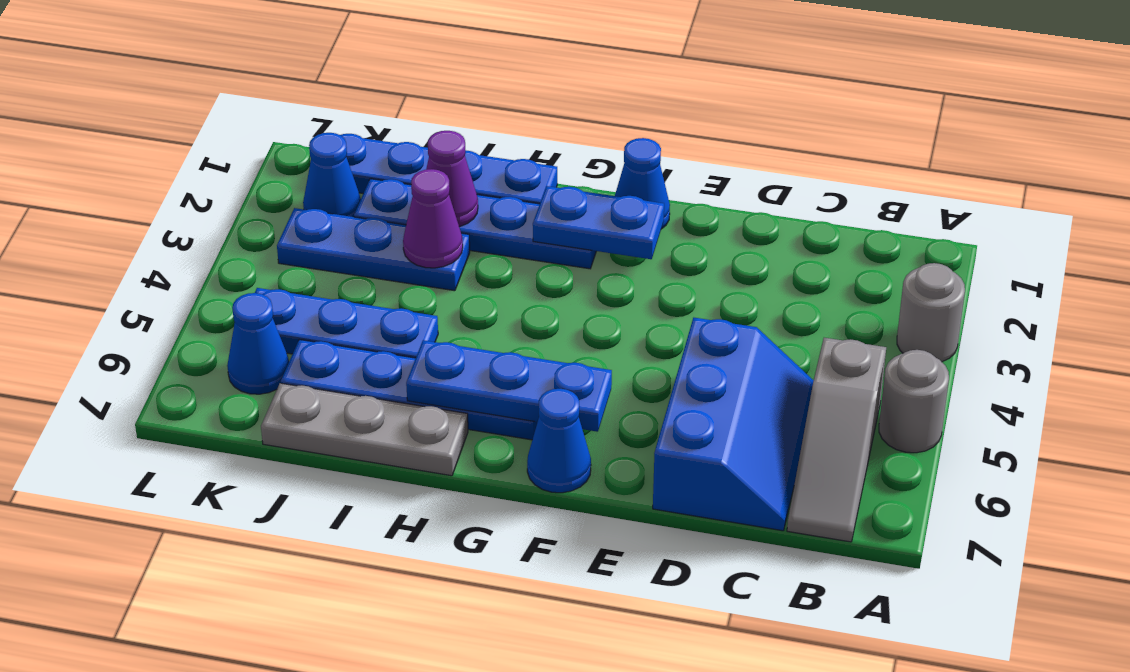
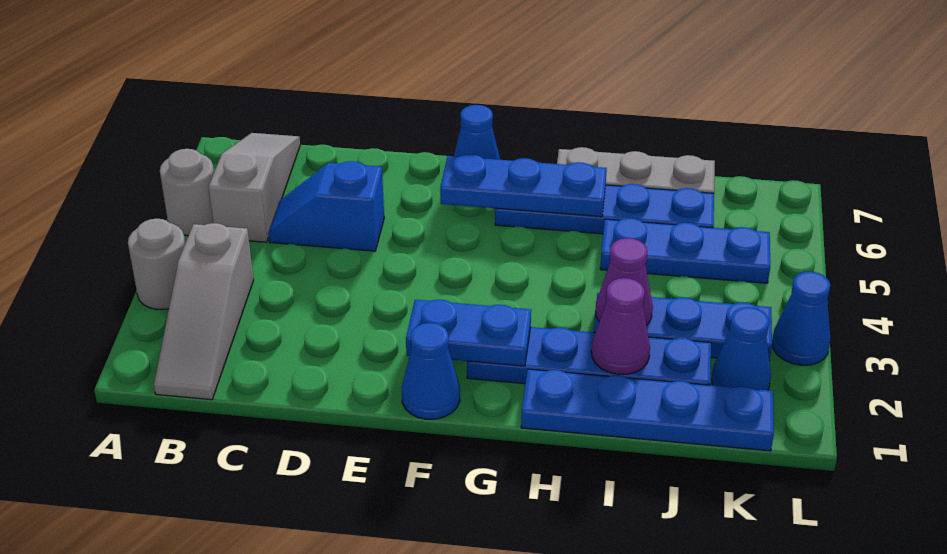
none -> grey slope B1:B3 level 1 top 3
blue slope C5:D7 level 1 top D -> blue slope C5:D5 level 1 top D
blue cone K6 level 1 -> blue cone L3 level 1

